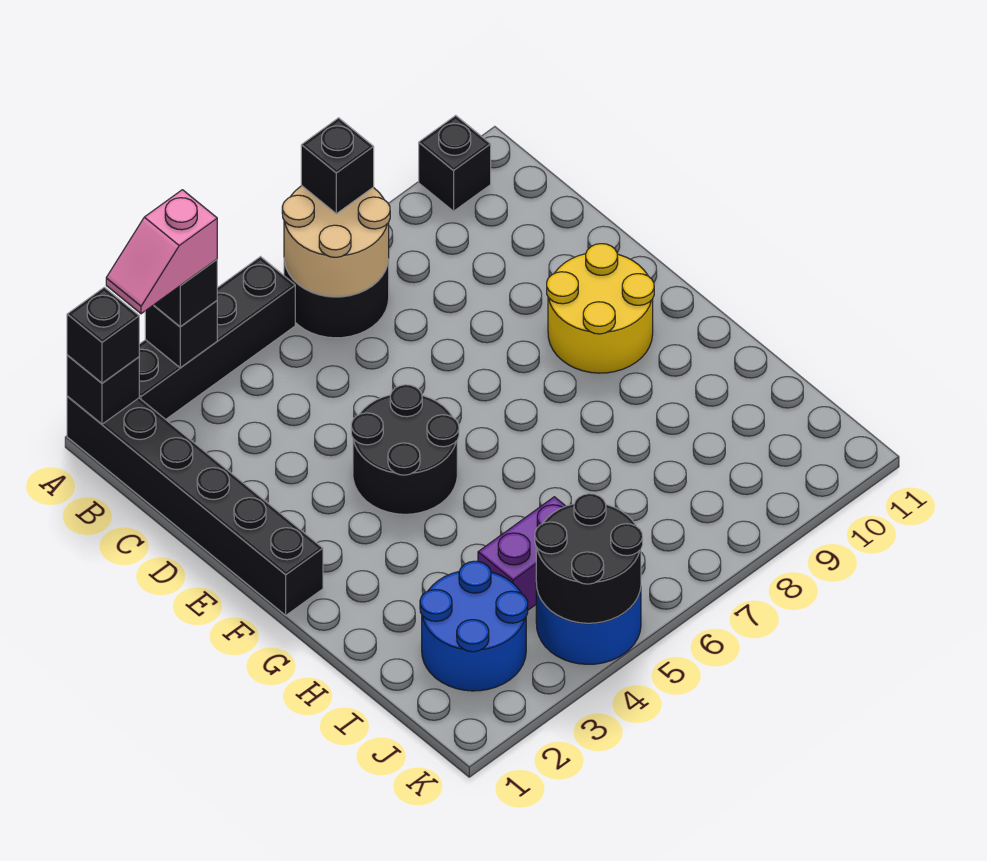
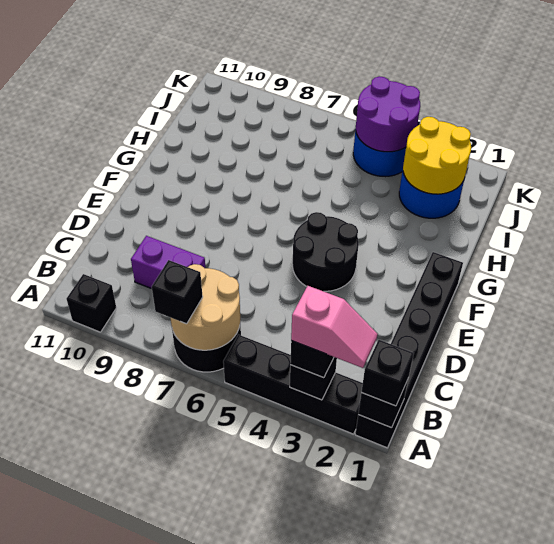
yellow round brick E9:F10 level 1 -> yellow round brick I2:J3 level 2
purple brick I4:I5 level 1 -> purple brick C8:C9 level 1
black round brick J4:K5 level 2 -> purple round brick J4:K5 level 2

